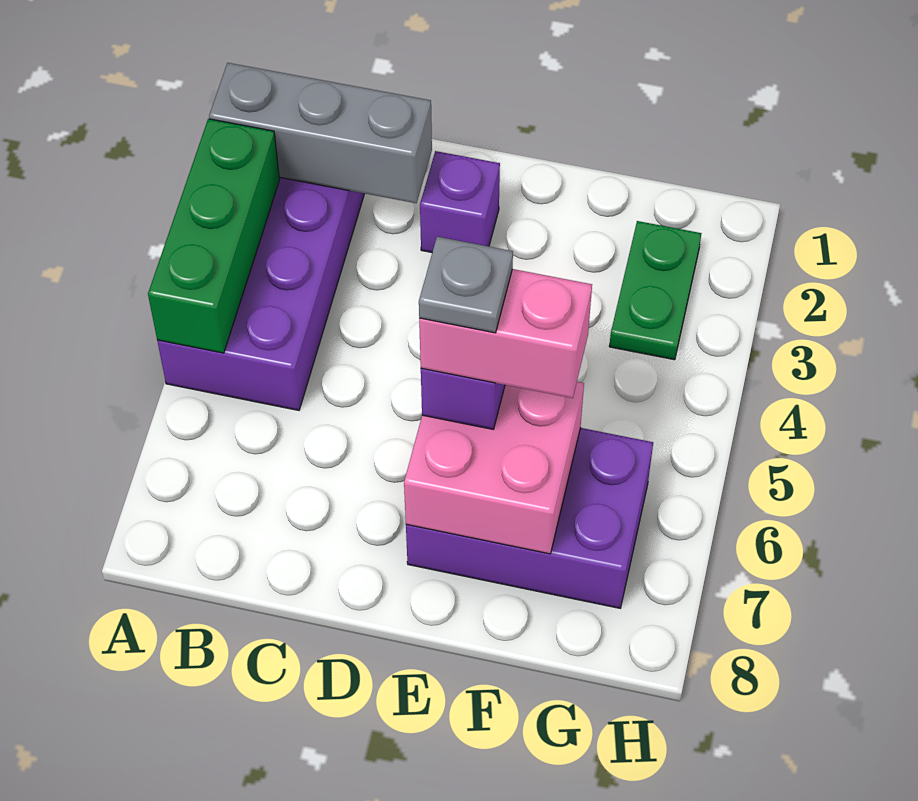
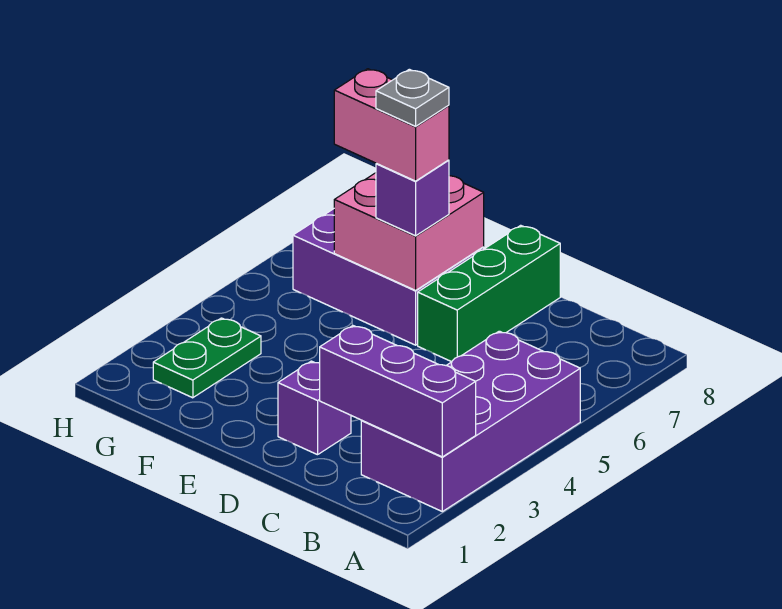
grey brick A2:C2 level 2 -> purple brick A2:C2 level 2
green brick A3:A5 level 2 -> green brick D6:D8 level 1

